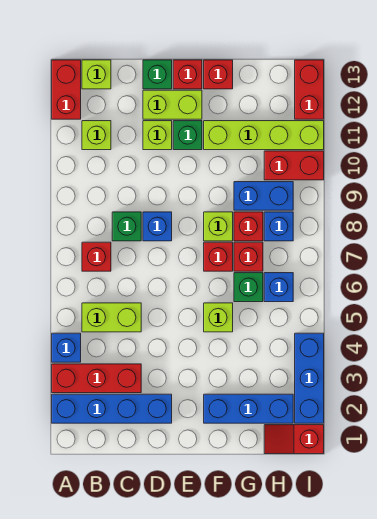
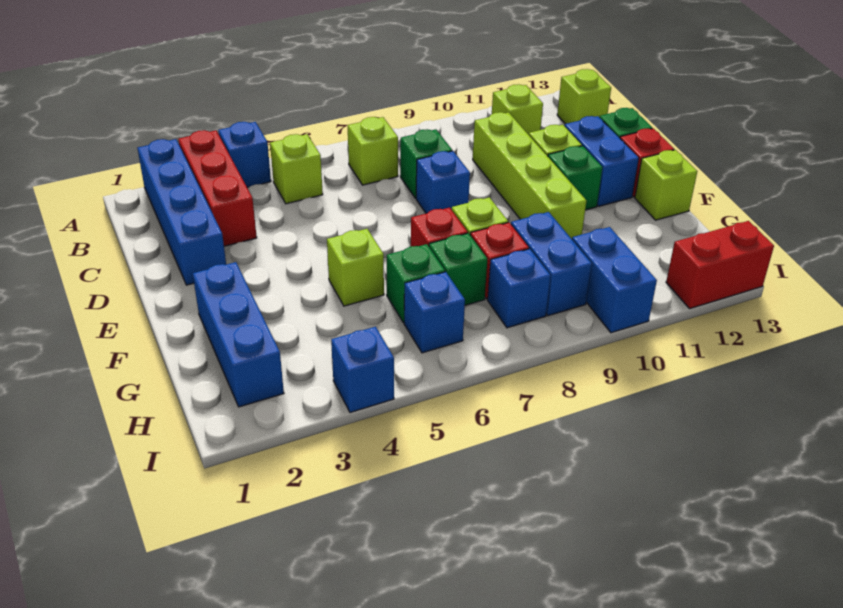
red brick A12:A13 level 1 -> none
lime brick B5:C5 level 1 -> lime brick B5 level 1
red brick B7 level 1 -> lime brick B7 level 1
lime brick D12:E12 level 1 -> blue brick D12:E12 level 1
lime brick F11:I11 level 1 -> lime brick C10:F10 level 1
red brick F13 level 1 -> lime brick F13 level 1
red brick G7 level 1 -> green brick G7 level 1
red slope H1:I1 level 1 top I -> none
red brick H10:I10 level 1 -> blue brick H10:I10 level 1
blue brick I2:I4 level 1 -> blue brick I4 level 1

